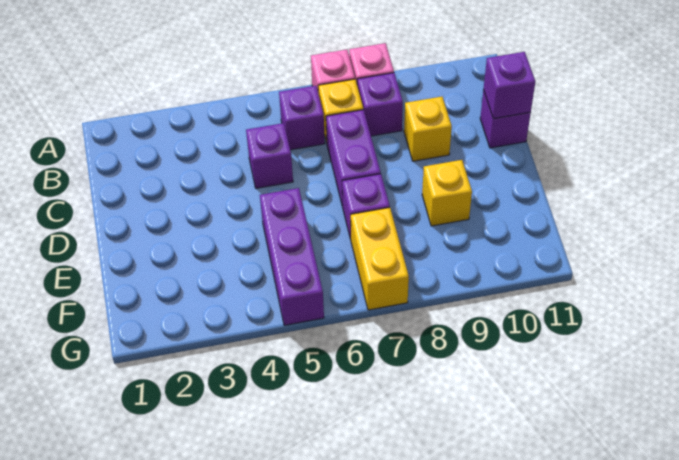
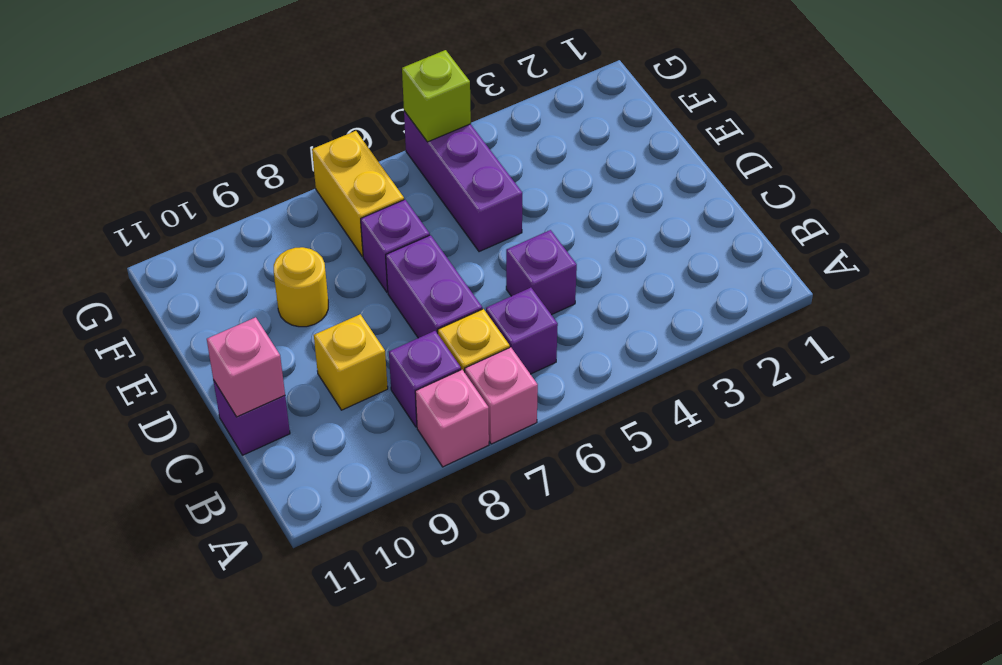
purple brick C11 level 2 -> pink brick C11 level 2
yellow brick E9 level 1 -> yellow round brick E9 level 1
none -> lime brick G5 level 2

